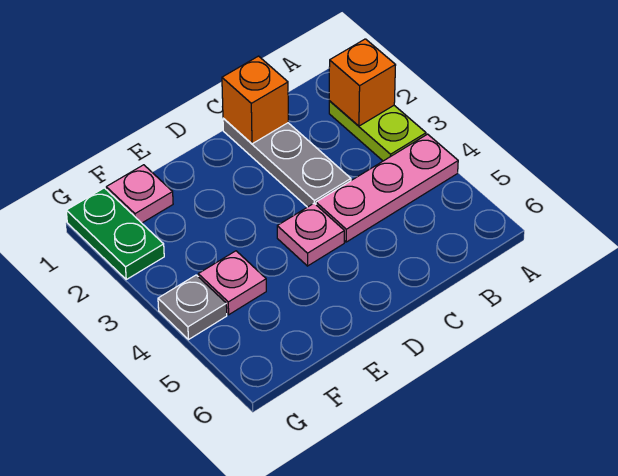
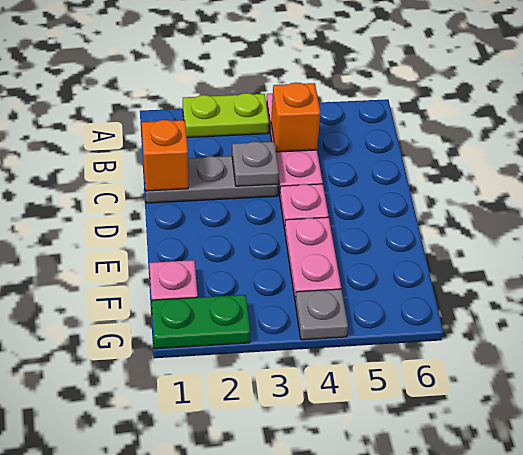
orange brick A2 level 2 -> orange brick B4 level 2
none -> grey plate C3 level 2
pink plate F4 level 1 -> pink plate E4:F4 level 1

